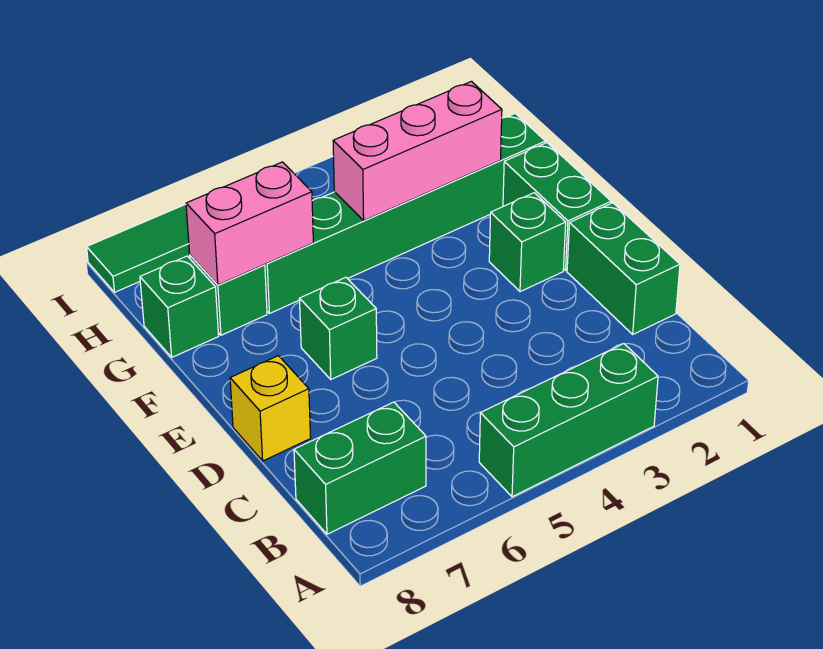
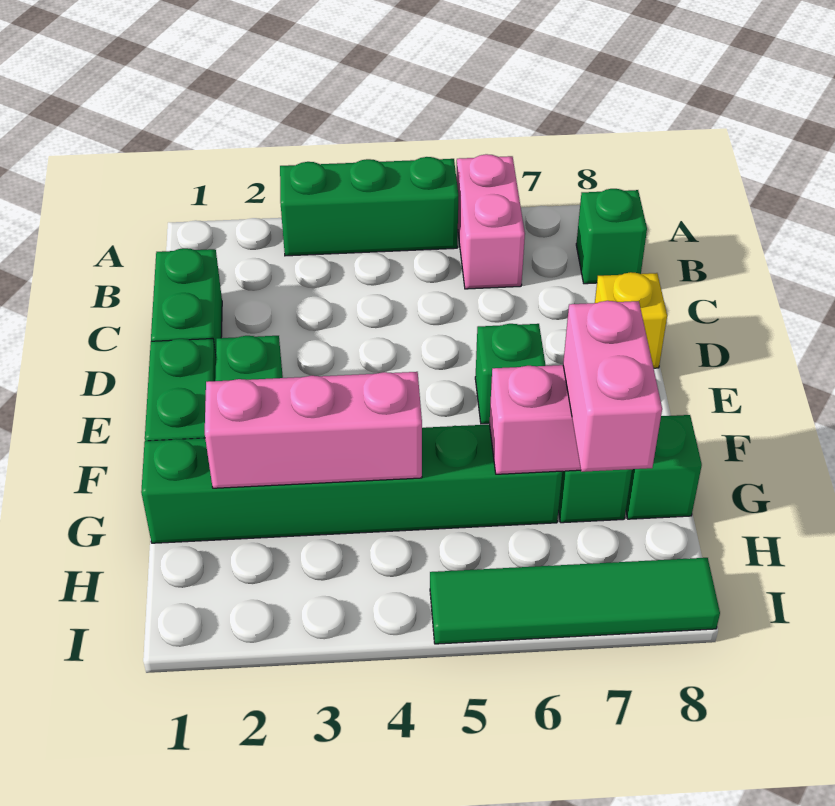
none -> pink brick A6:B6 level 1
green brick B7:B8 level 1 -> green brick B8 level 1
none -> pink brick G7:H7 level 3

